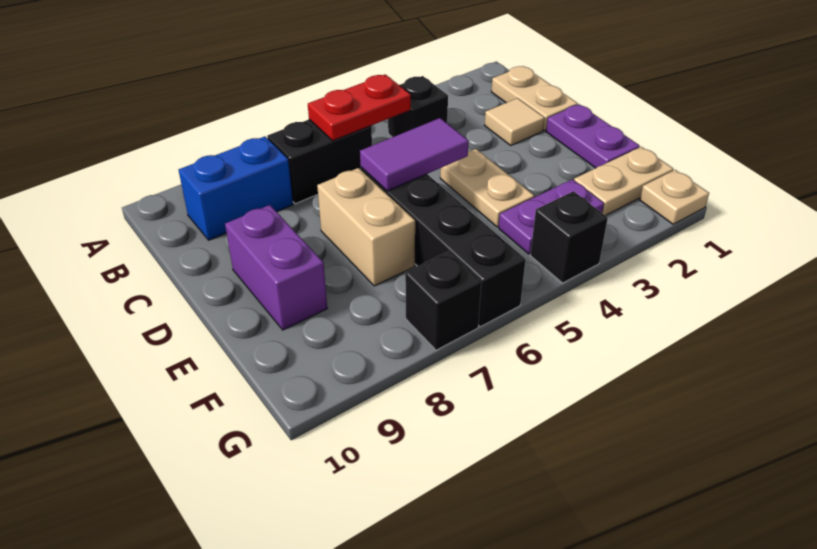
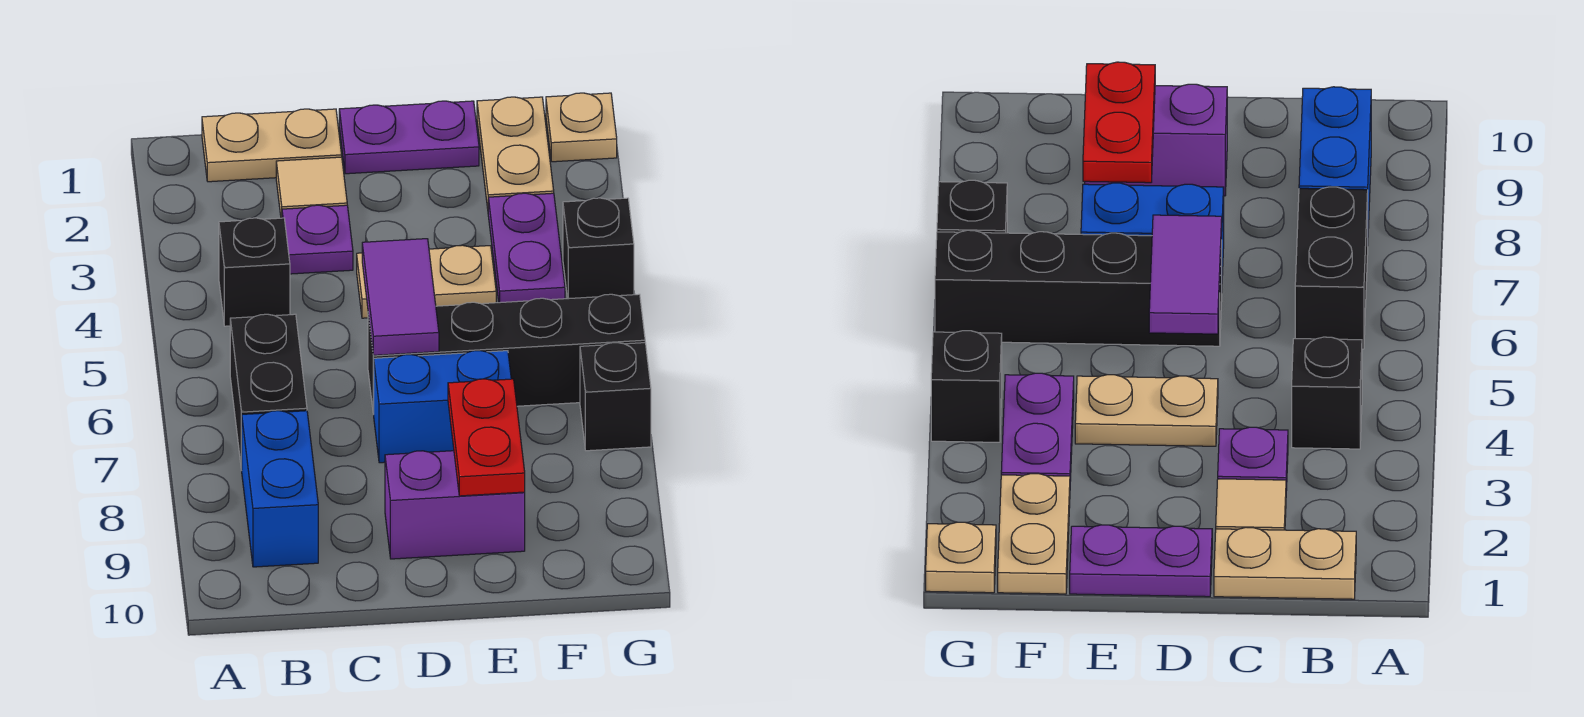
red plate B5:B6 level 2 -> red plate E8:E9 level 2
none -> purple plate C3 level 1
tan brick D7:E7 level 1 -> blue brick D7:E7 level 1

